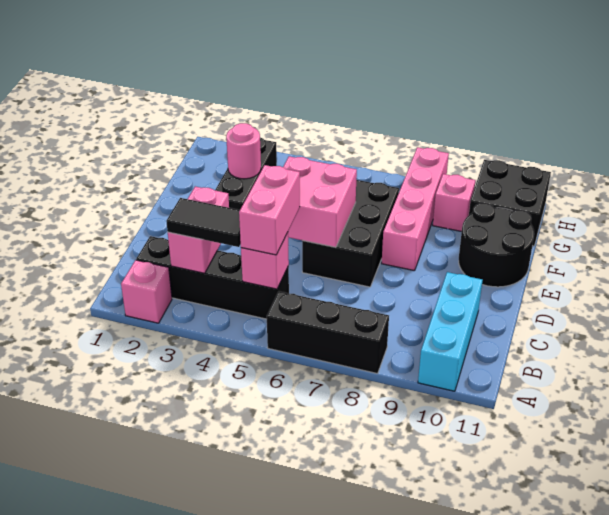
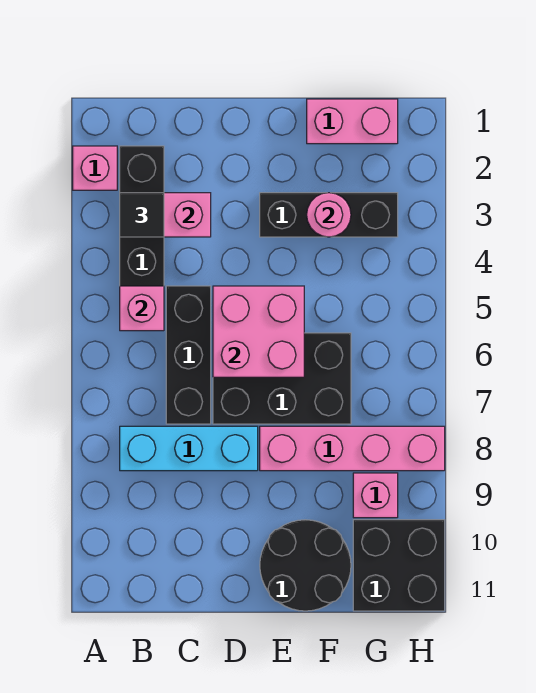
black brick A6:A8 level 1 -> black brick C5:C7 level 1
cyan brick A10:C10 level 1 -> cyan brick B8:D8 level 1
black tile B3:B4 level 3 -> black tile B3 level 3
pink brick B5:C5 level 3 -> pink brick F1:G1 level 1

